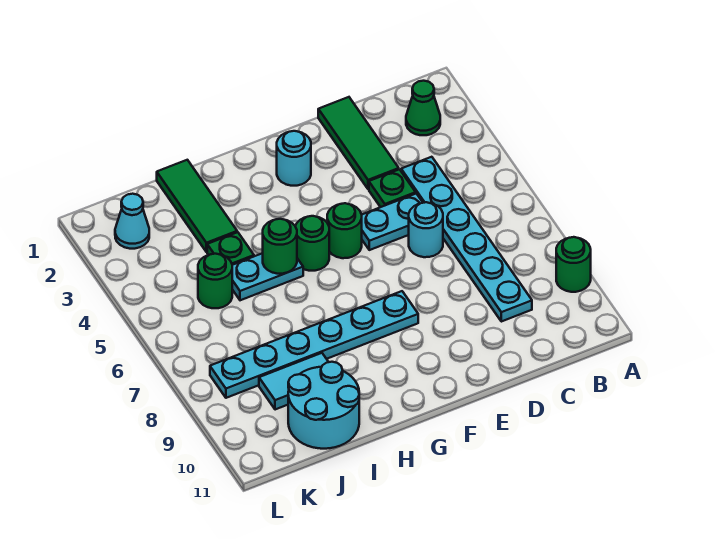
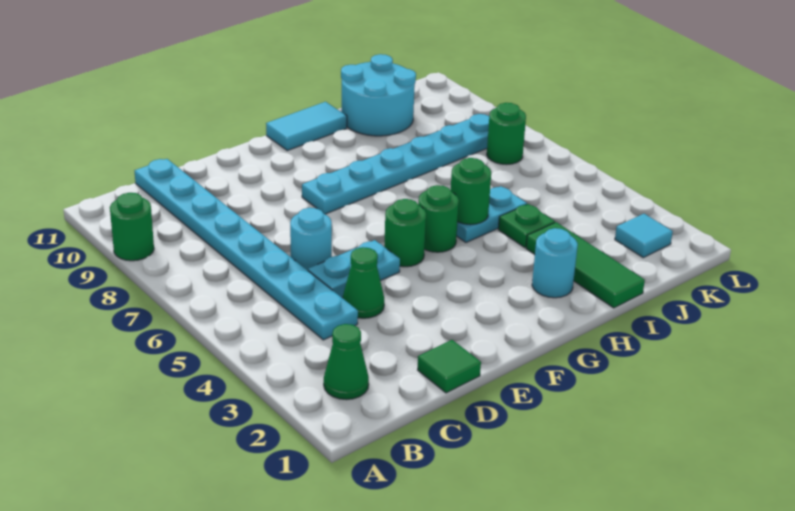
cyan plate C4:C9 level 1 -> cyan plate C4:C11 level 1
green tile D1:D3 level 1 -> green tile D1 level 1
green plate D4 level 1 -> green cone D4 level 1
cyan round brick F2 level 1 -> cyan round brick H2 level 1
cyan tile I9:J9 level 1 -> cyan tile G11:H11 level 1
green round brick J5 level 1 -> green round brick K7 level 1
cyan cone K2 level 1 -> cyan tile K2 level 1

